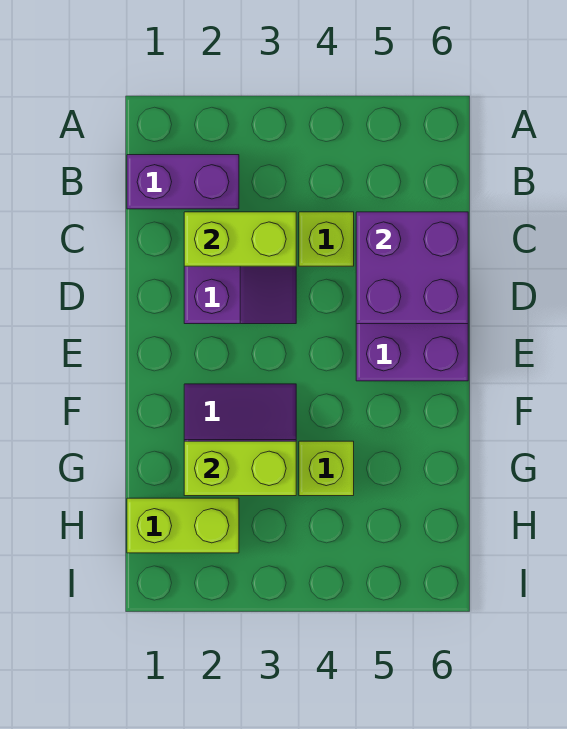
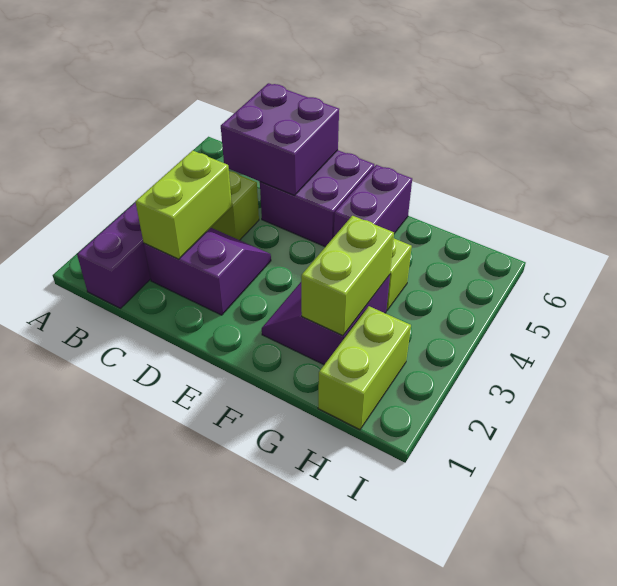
none -> purple brick F5:F6 level 1

